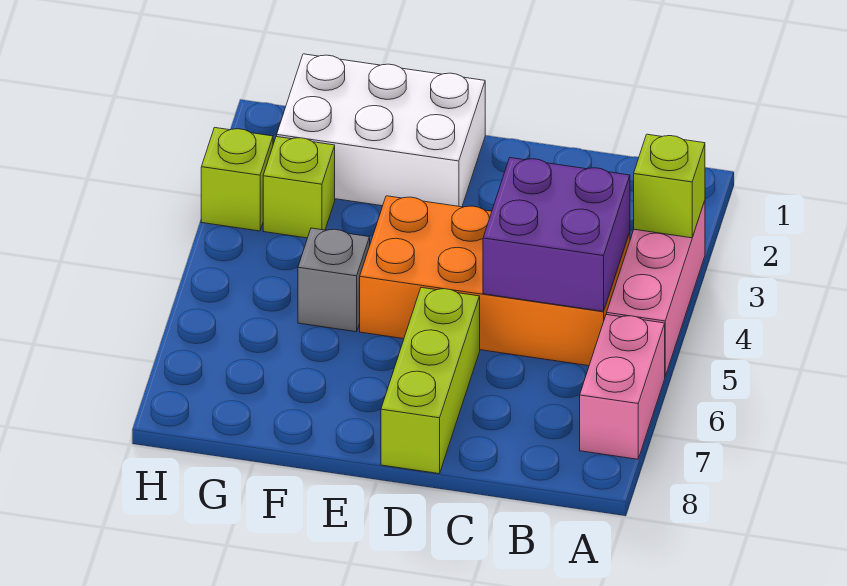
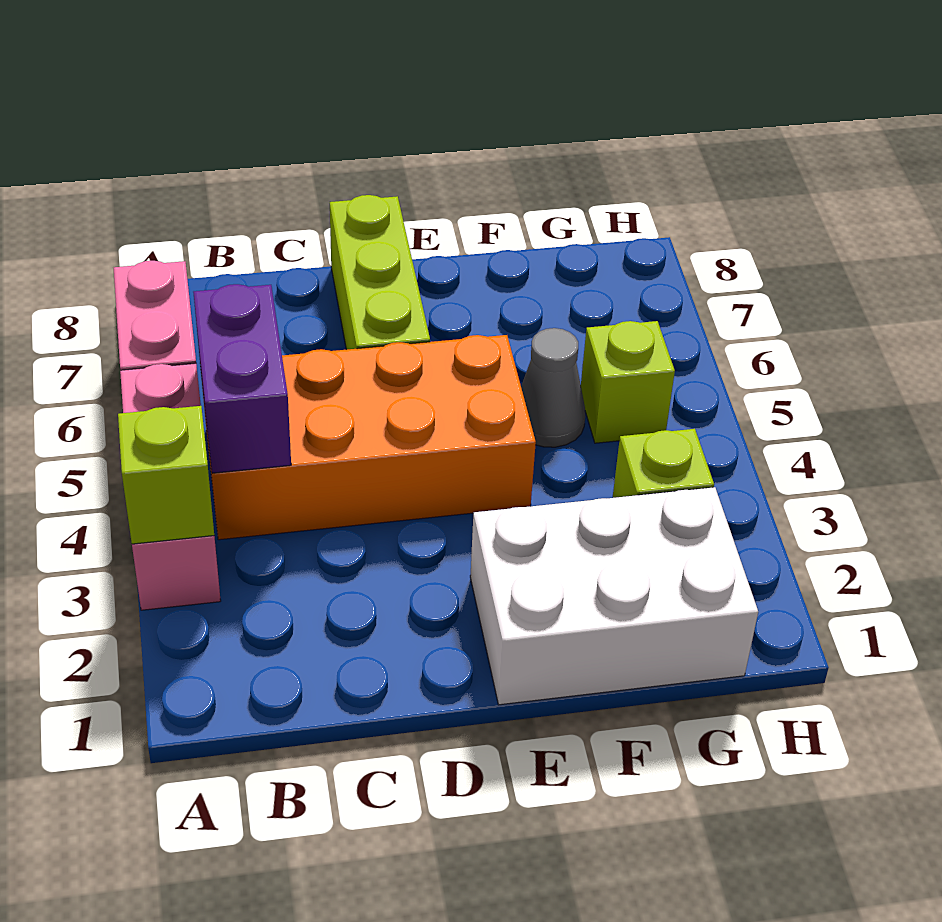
purple brick B4:C5 level 2 -> purple brick B4:B5 level 2
grey brick F5 level 1 -> grey cone F5 level 1
lime brick H3 level 1 -> lime brick G5 level 1

